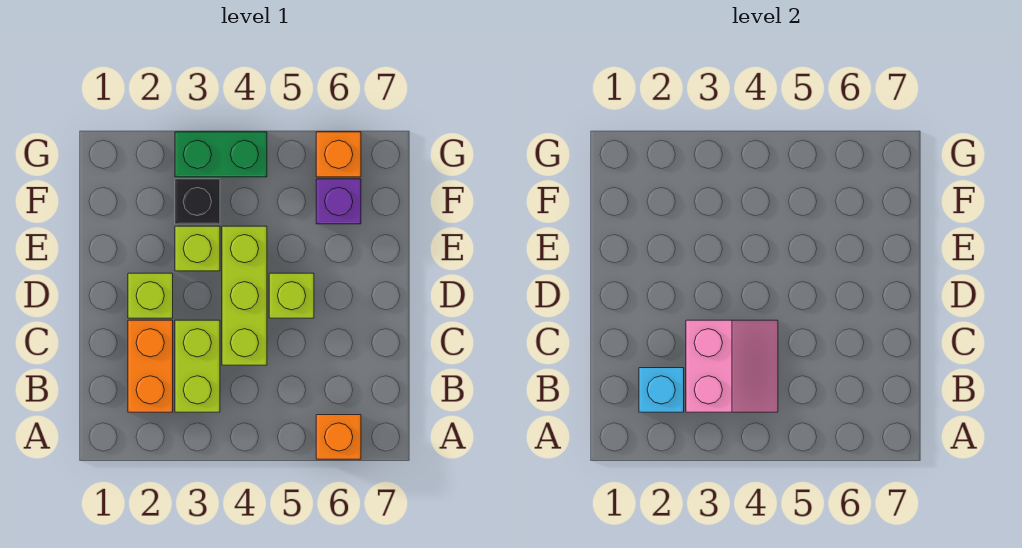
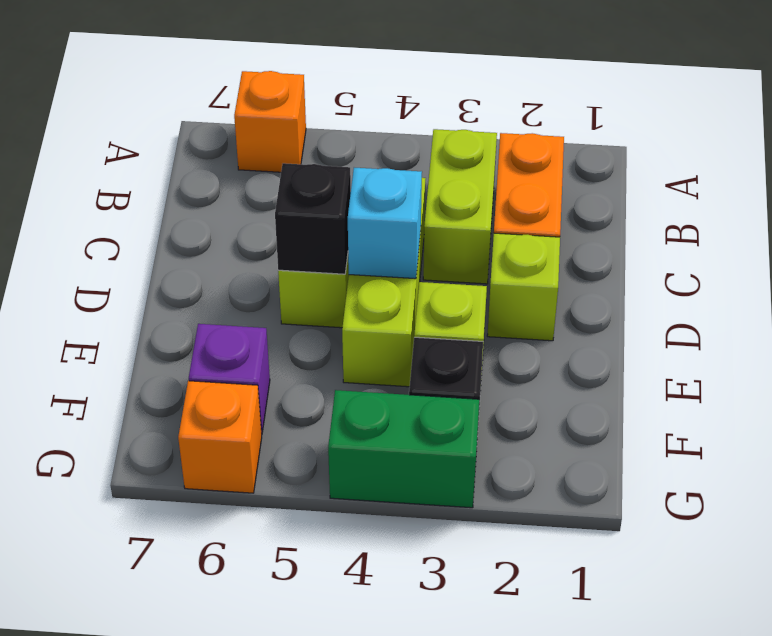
cyan brick B2 level 2 -> cyan brick D4 level 2
pink slope B3:C4 level 2 top 3 -> none
none -> black brick D5 level 2

